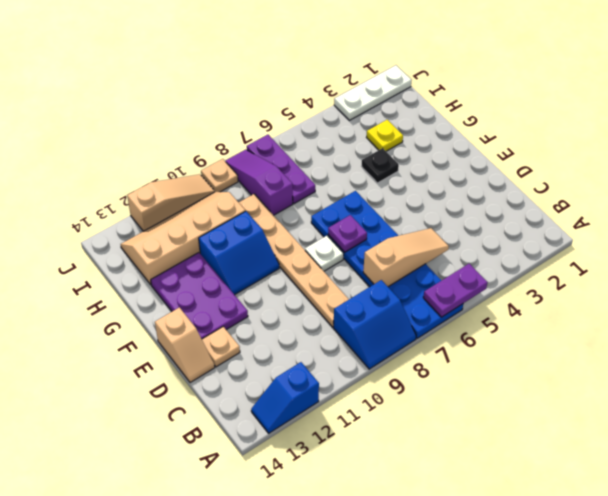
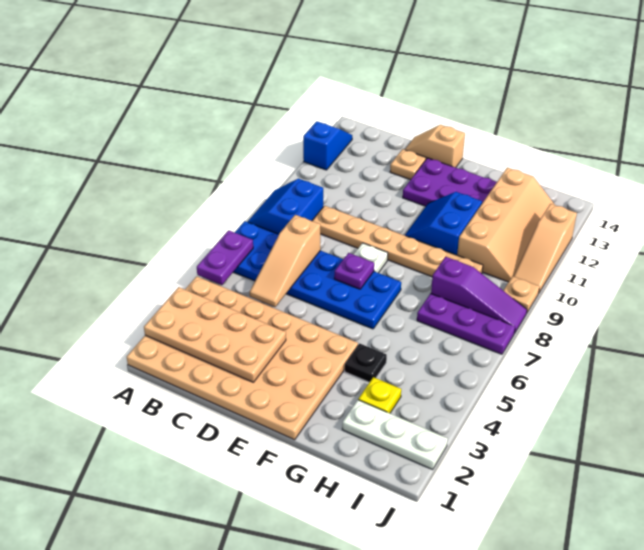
none -> tan plate A1:F4 level 1
none -> tan plate A2:D3 level 2
white plate J1:J3 level 1 -> white plate H2:J2 level 1

